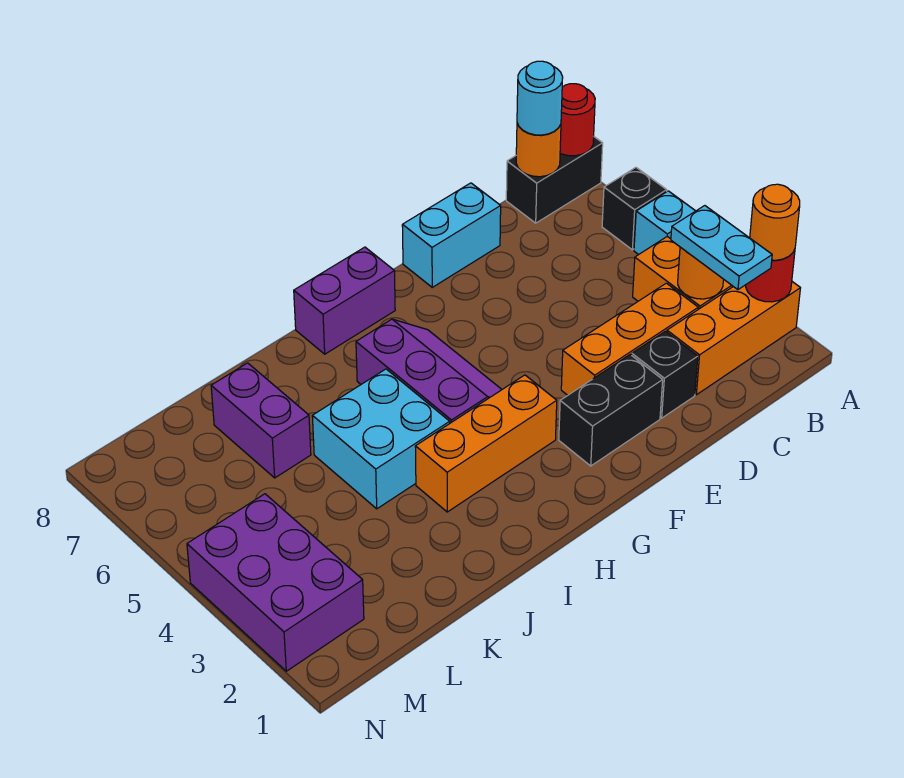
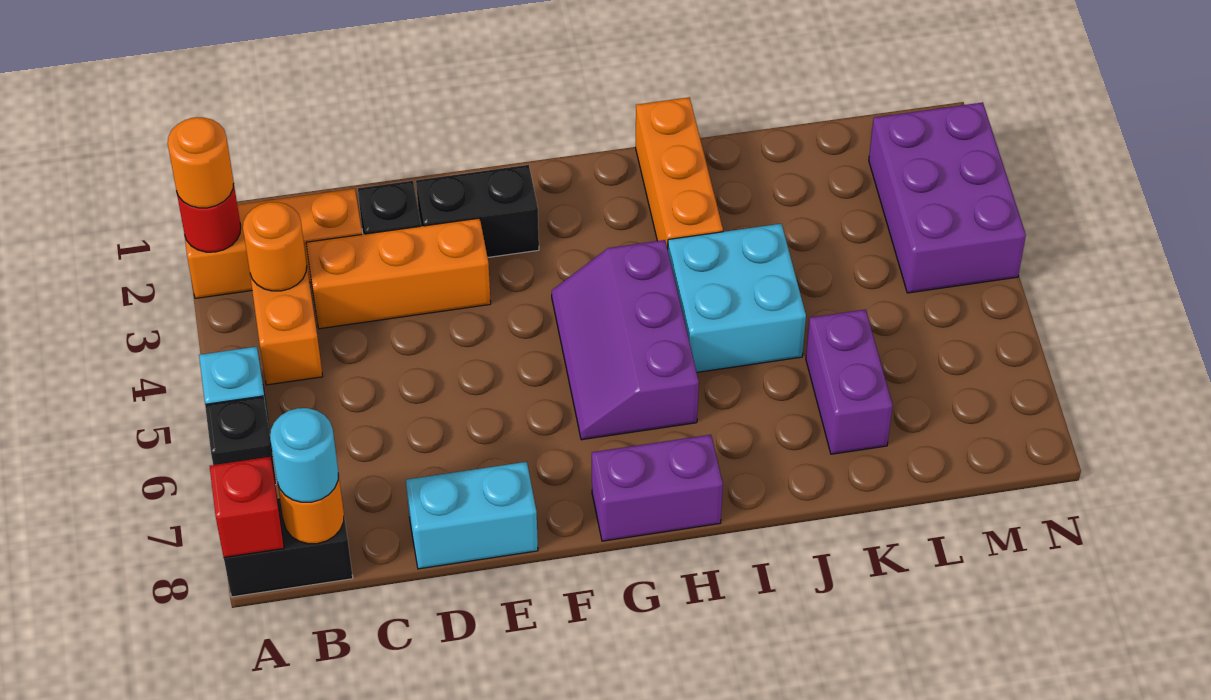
red round brick A8 level 2 -> red brick A8 level 2
cyan plate B2:B3 level 3 -> none
orange brick G3:I3 level 1 -> orange brick I1:I3 level 1

